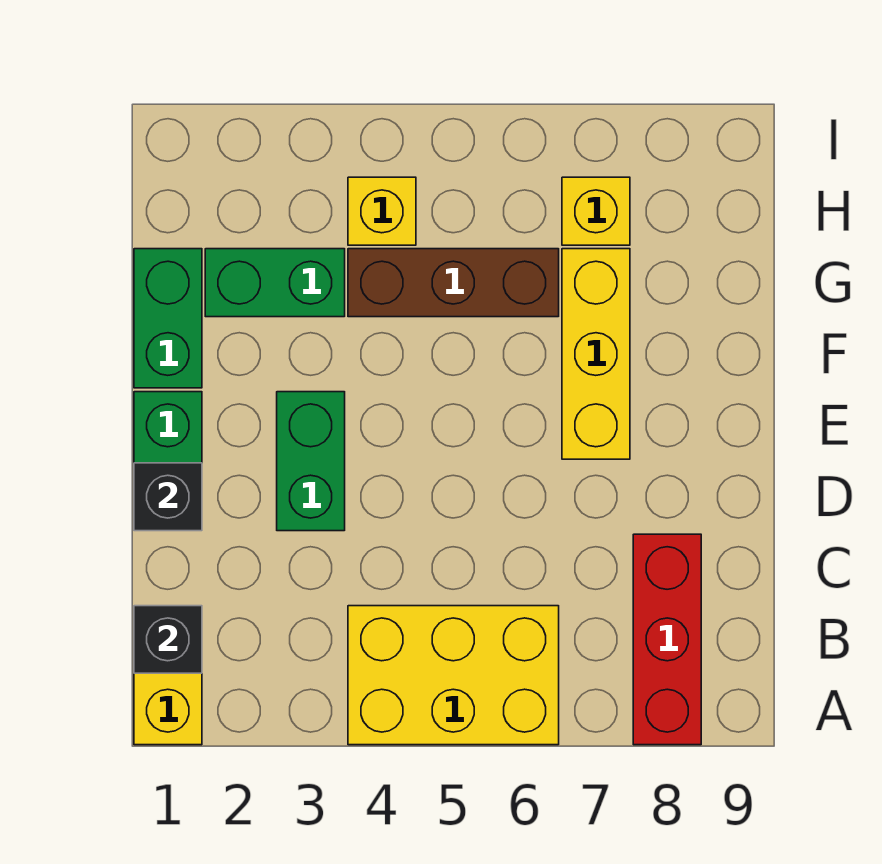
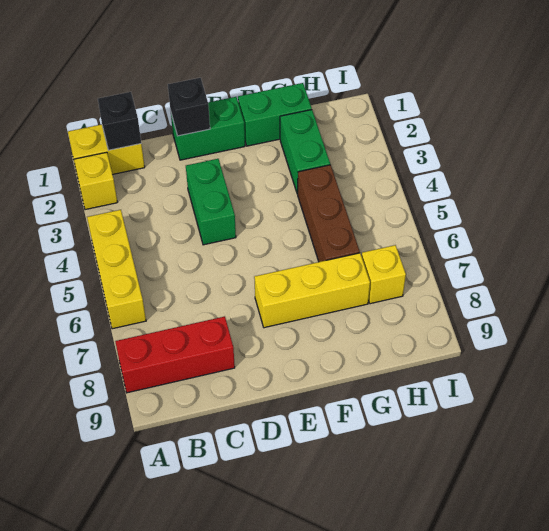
yellow brick A4:B6 level 1 -> yellow brick A4:A6 level 1
green brick D3:E3 level 1 -> green brick D3:D4 level 1
yellow brick H4 level 1 -> yellow brick A2 level 1

